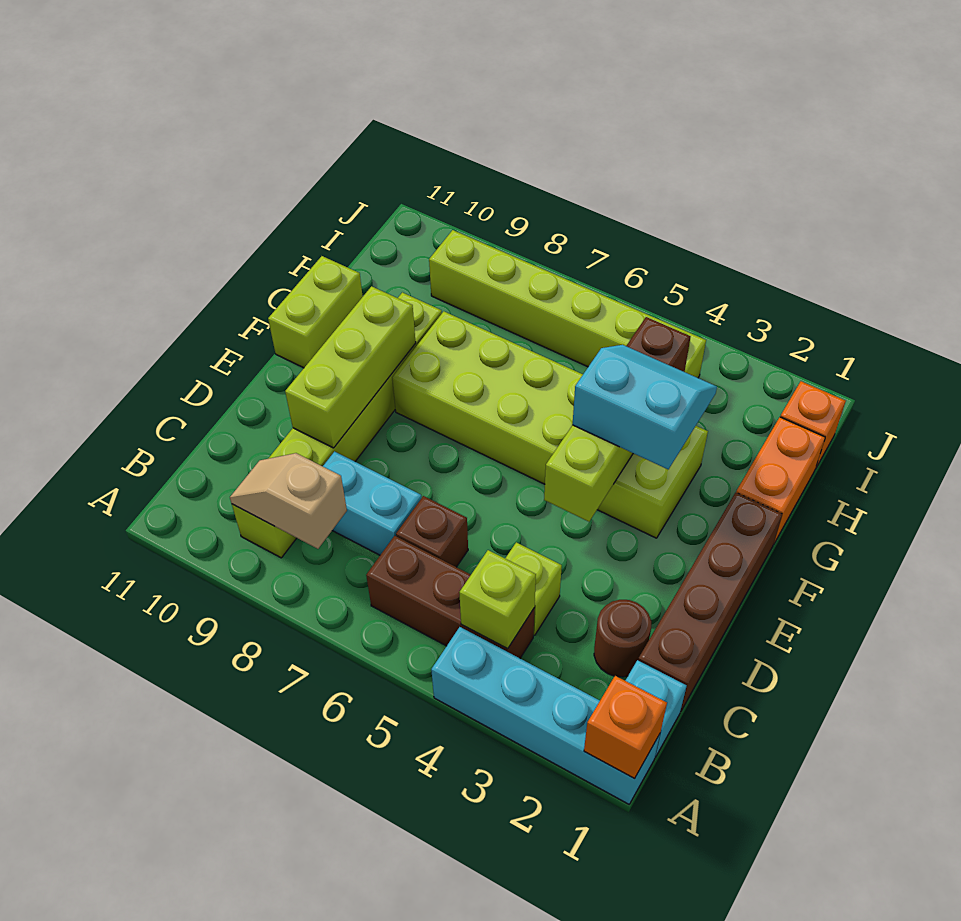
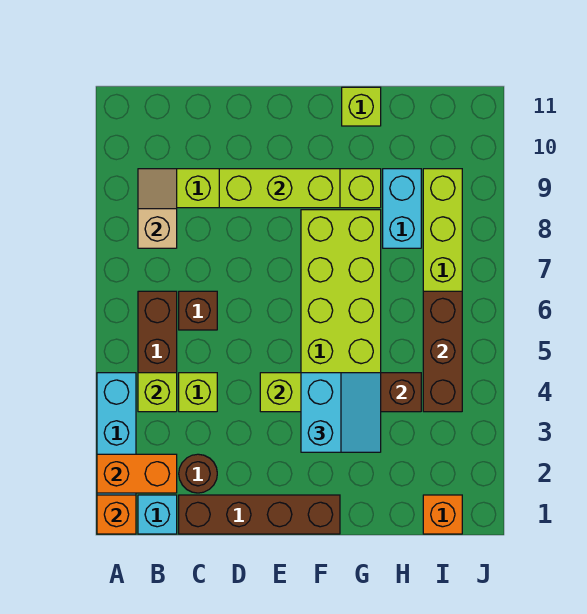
cyan brick C7:C8 level 1 -> cyan brick H8:H9 level 1
lime brick F11:G11 level 1 -> lime brick G11 level 1
orange brick G1:H1 level 1 -> orange brick A2:B2 level 2
none -> brown brick I4:I6 level 2

